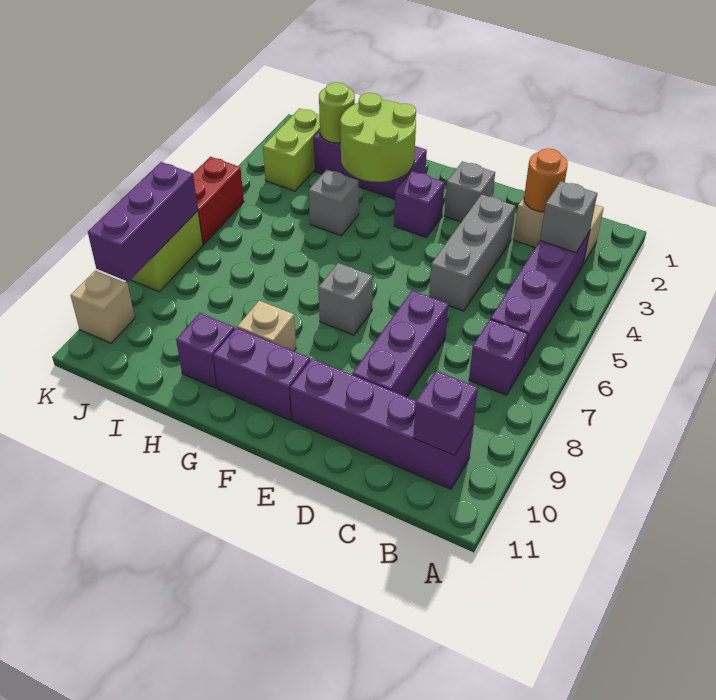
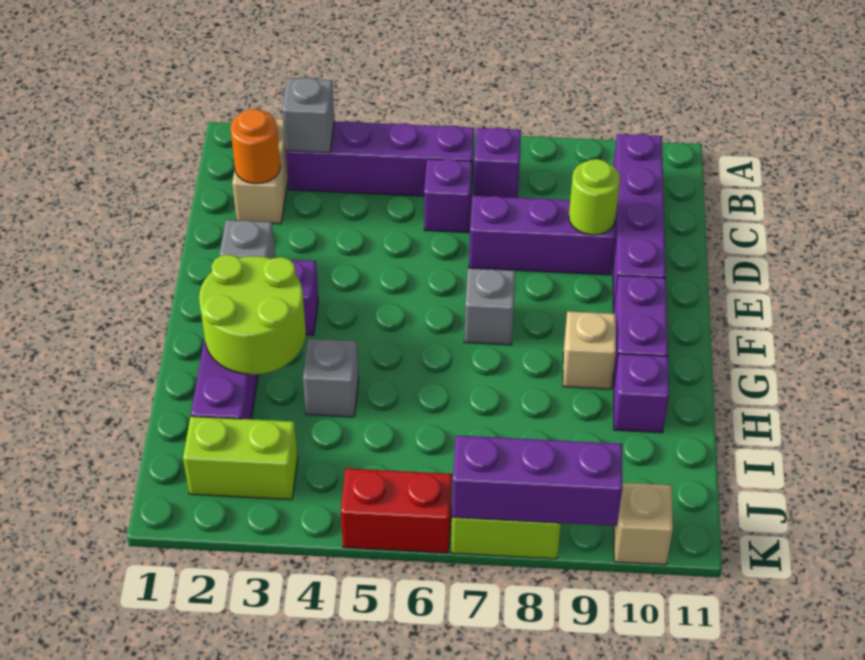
purple brick B10 level 2 -> purple brick C6 level 1
grey brick D3:D5 level 1 -> none
lime round brick I2 level 2 -> lime round brick D9 level 2

